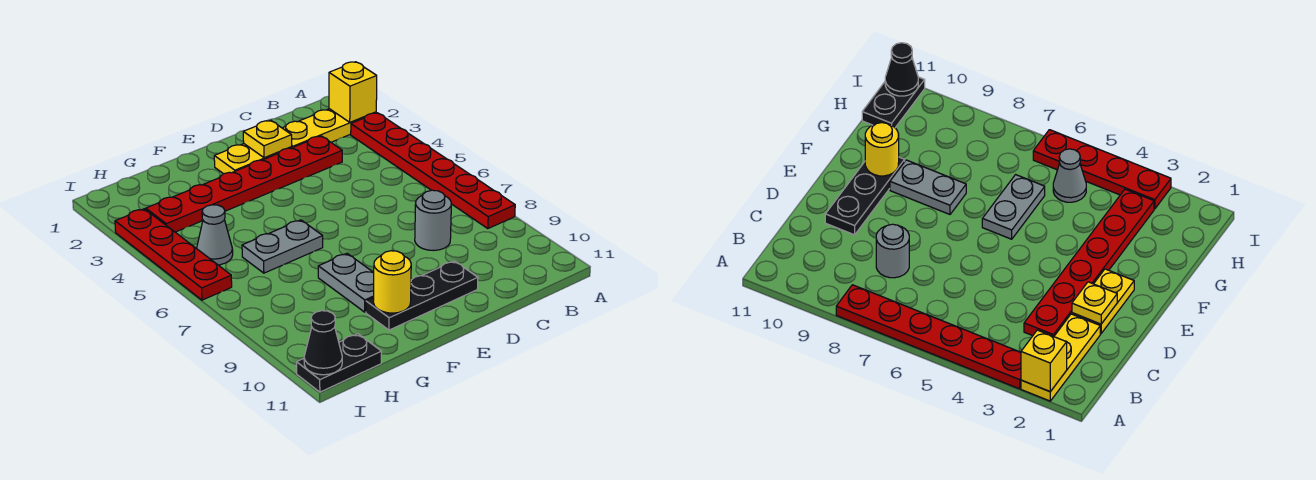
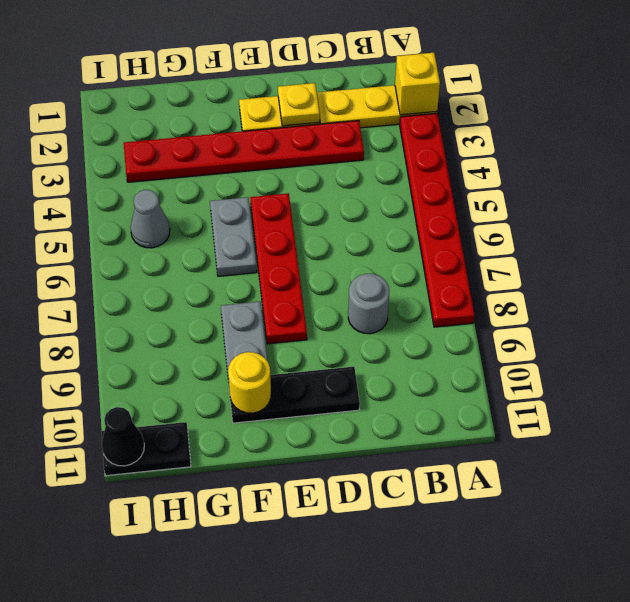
grey plate F6:G6 level 1 -> grey plate F5:F6 level 1
red plate I3:I6 level 1 -> red plate E5:E8 level 1

